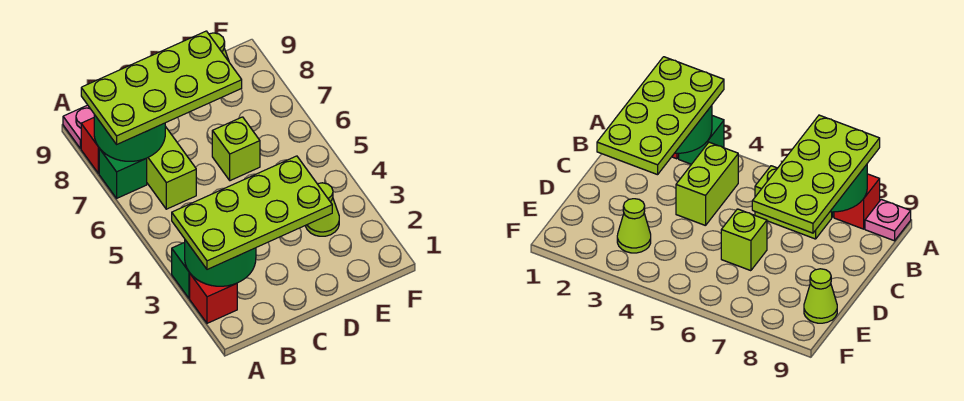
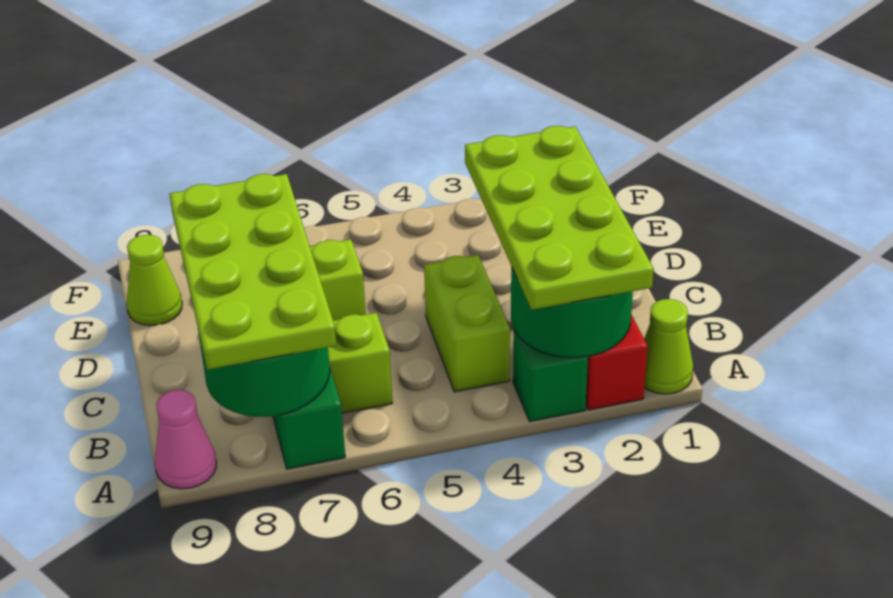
red brick A8 level 1 -> none
pink plate A9 level 1 -> pink cone A9 level 1
lime cone E3 level 1 -> lime cone A1 level 1

